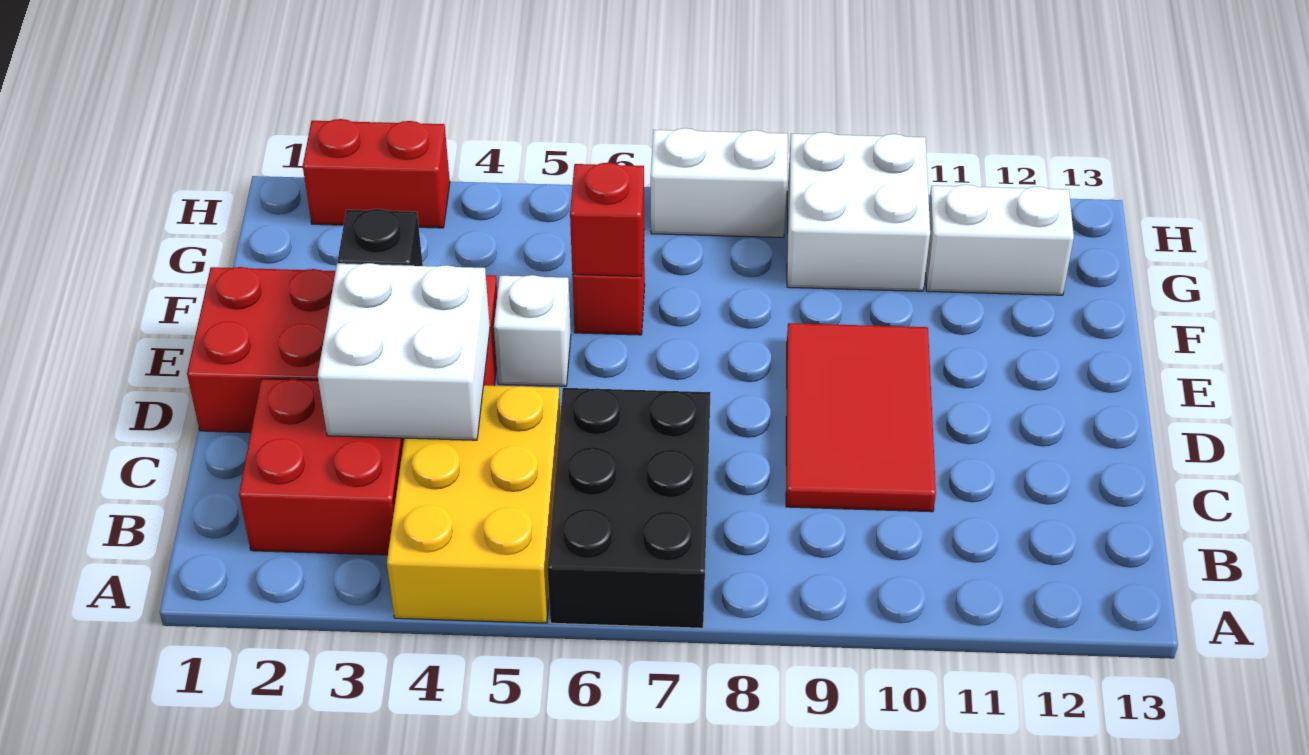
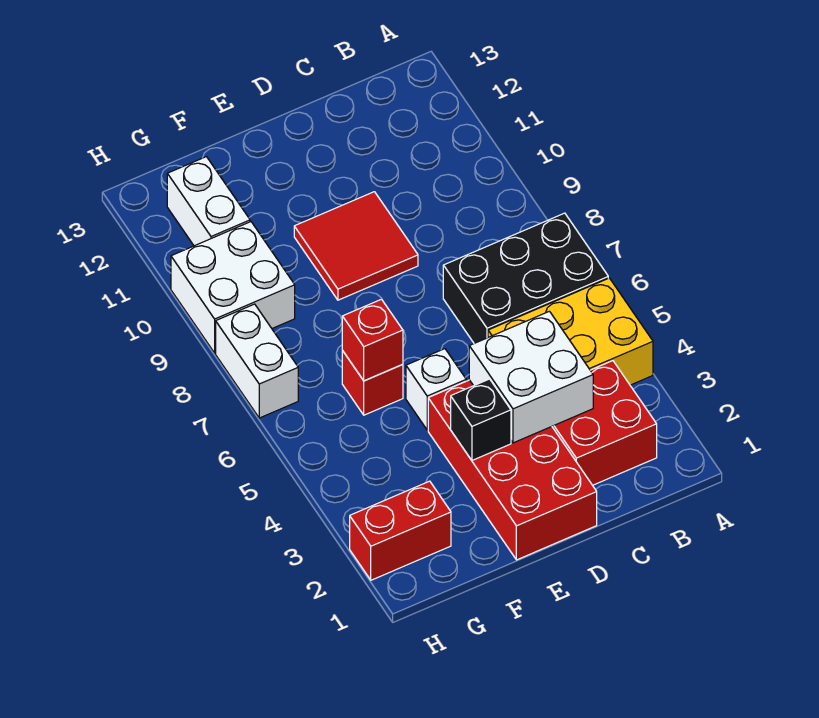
red tile C9:E10 level 1 -> red tile D9:E10 level 1
red brick H2:H3 level 1 -> red brick G2:H2 level 1

